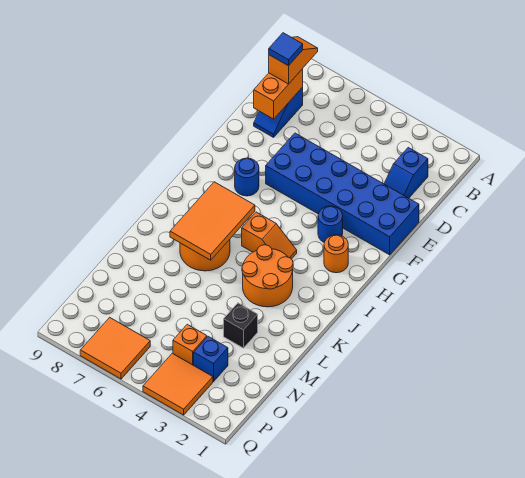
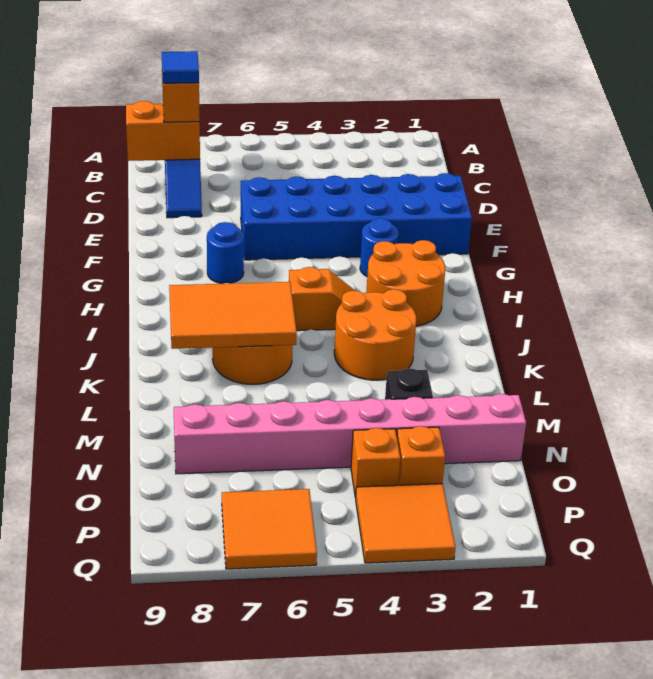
blue slope C2:D2 level 1 top C -> none
orange brick C8:D8 level 2 -> orange brick C8:C9 level 2
orange round brick H2 level 1 -> orange round brick H2:I3 level 1
orange tile I6:K7 level 2 -> orange tile J6:K8 level 2
none -> pink brick N1:N8 level 1
blue brick O3 level 1 -> orange brick O3 level 1

